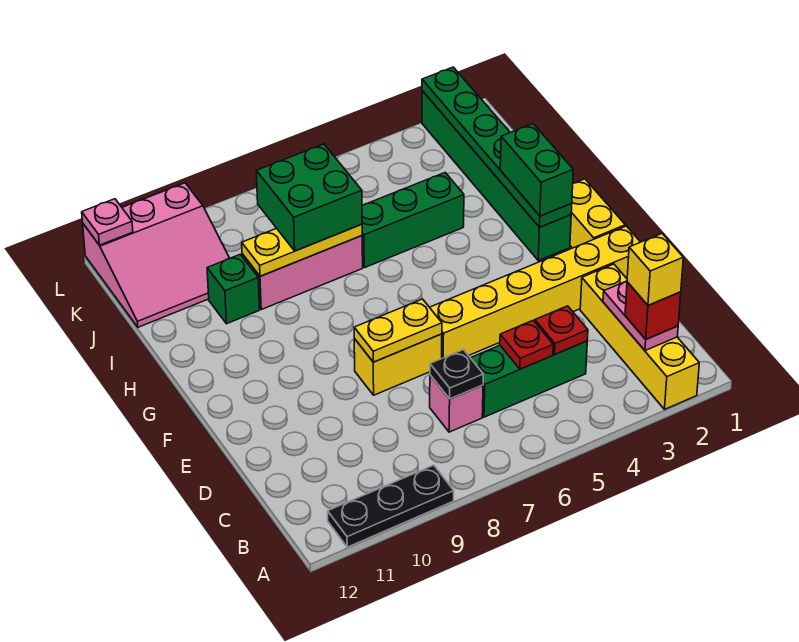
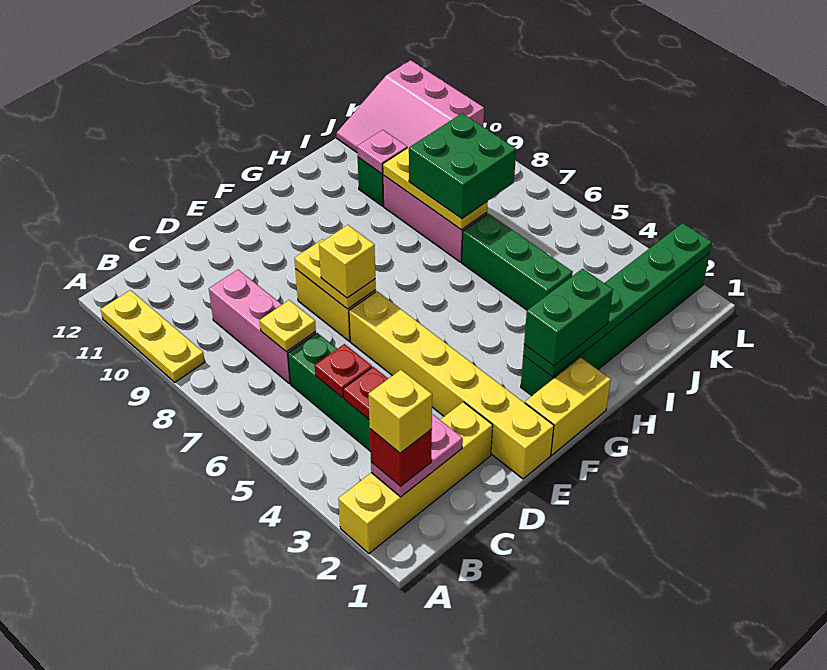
black plate A9:A11 level 1 -> yellow plate A9:A11 level 1
pink brick C7 level 1 -> pink brick C7:C9 level 1
black plate C7 level 2 -> yellow plate C7 level 2
none -> yellow brick E7 level 3
pink plate L12 level 2 -> pink plate I10 level 2

